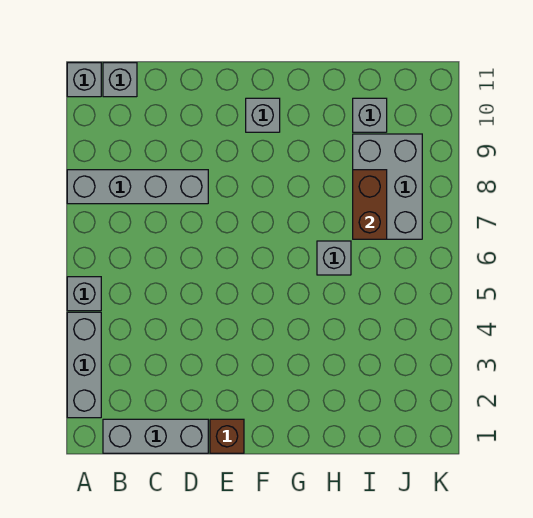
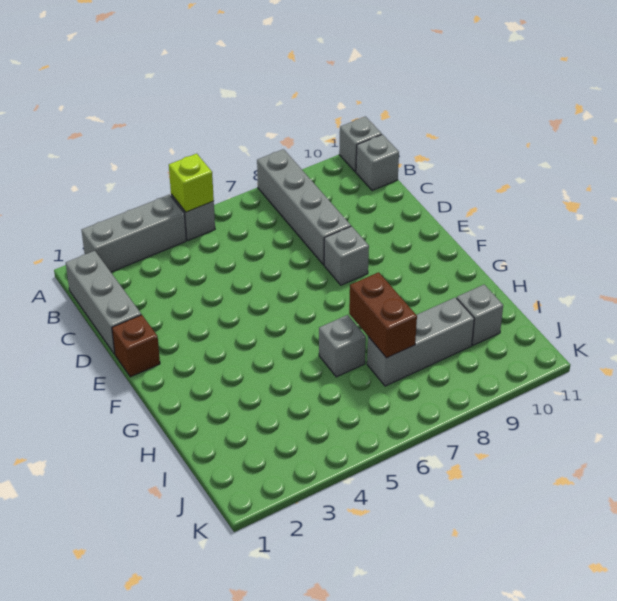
none -> lime brick A5 level 2
grey brick F10 level 1 -> grey brick E8 level 1
grey brick I7:J9 level 1 -> grey brick I7:I9 level 1
brown brick I7:I8 level 2 -> brown brick H7:I7 level 2

